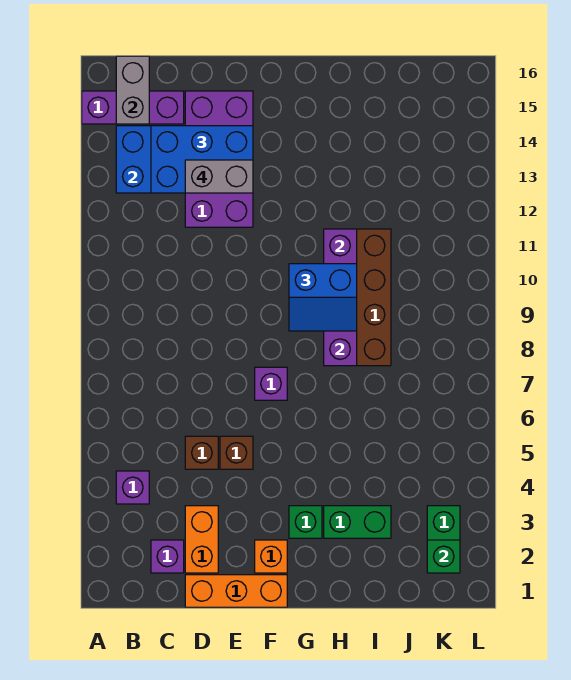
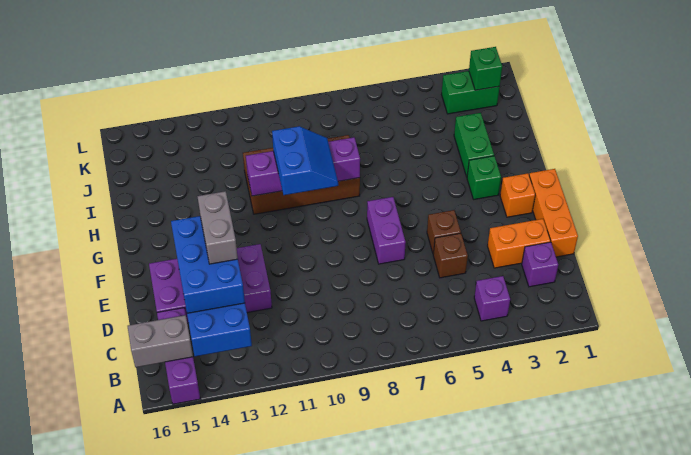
purple brick F7 level 1 -> purple brick E7:F7 level 1

